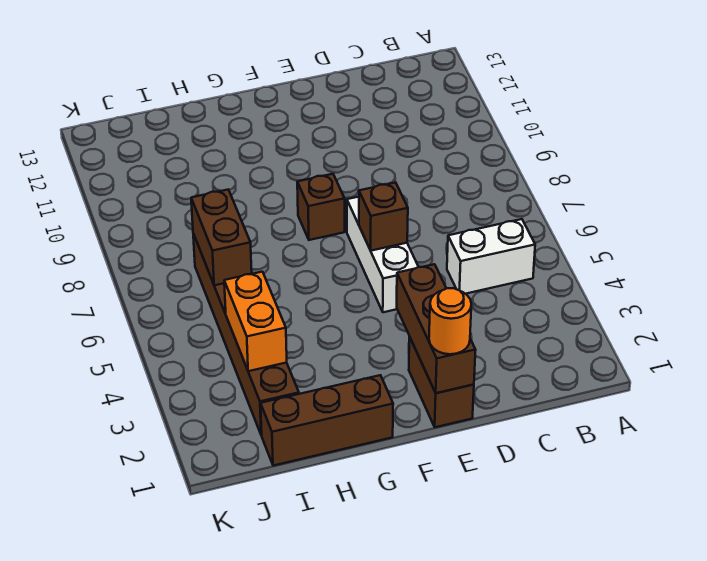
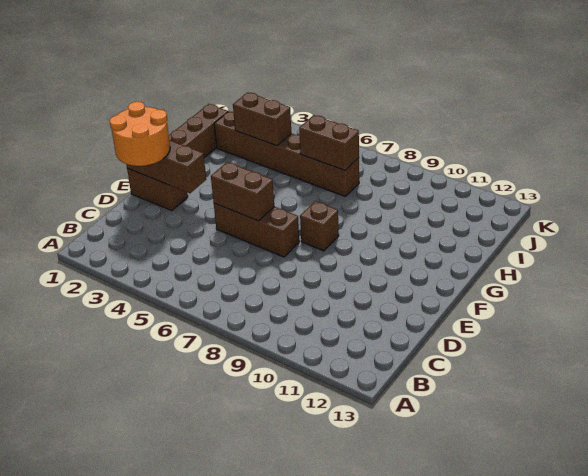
white brick B5:C5 level 1 -> none
orange round brick E1 level 3 -> orange round brick D1:E2 level 3
white brick E5:E7 level 1 -> brown brick E5:E7 level 1
brown brick E6 level 2 -> brown brick E5:E6 level 2
orange brick I3:I4 level 2 -> brown brick I3:I4 level 2

